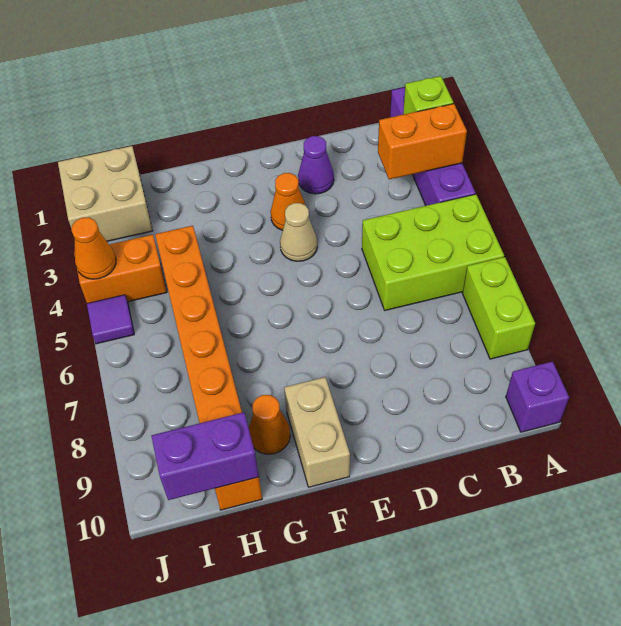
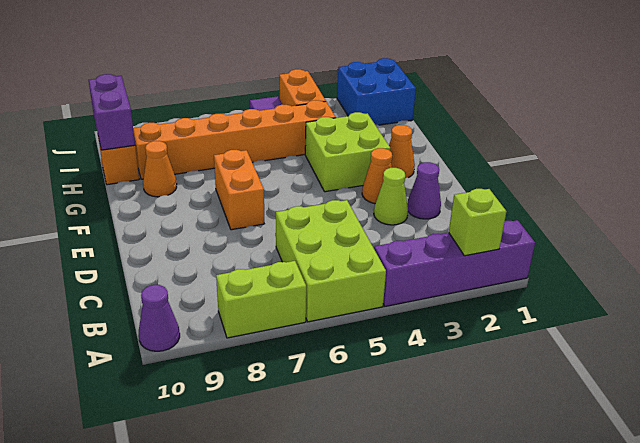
orange brick A3:B3 level 2 -> orange brick E7:F7 level 1
purple brick A10 level 1 -> purple cone A10 level 1
none -> lime cone D3 level 1
tan cone E4 level 1 -> none
none -> lime brick F3:G4 level 1
tan brick F9:F10 level 1 -> none
tan brick I1:J2 level 1 -> blue brick I1:J2 level 1
orange cone J4 level 2 -> orange cone F2 level 1

